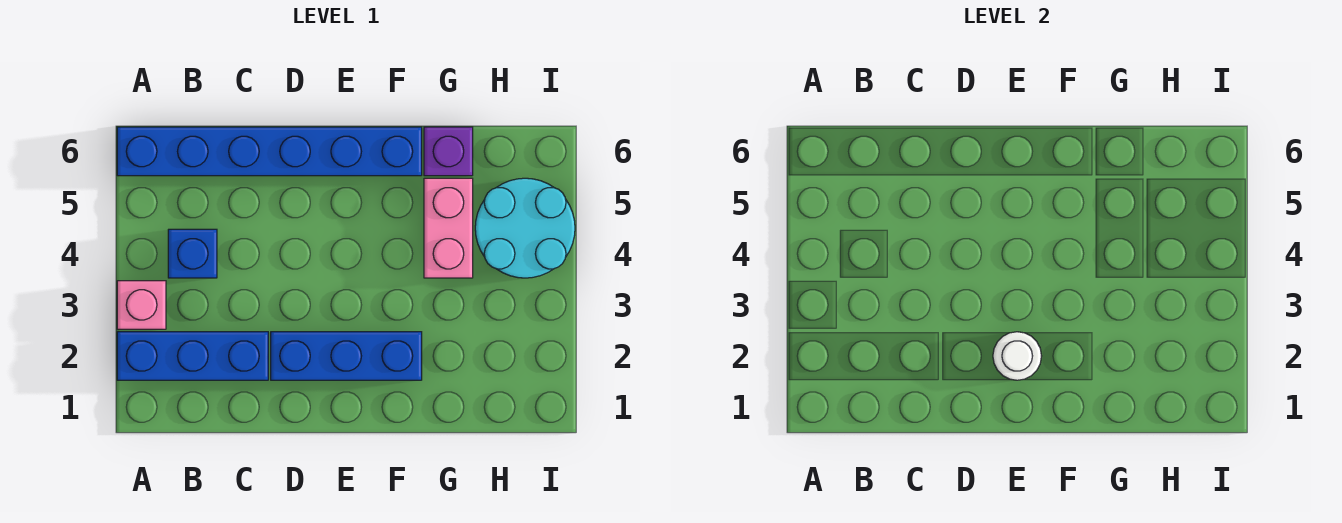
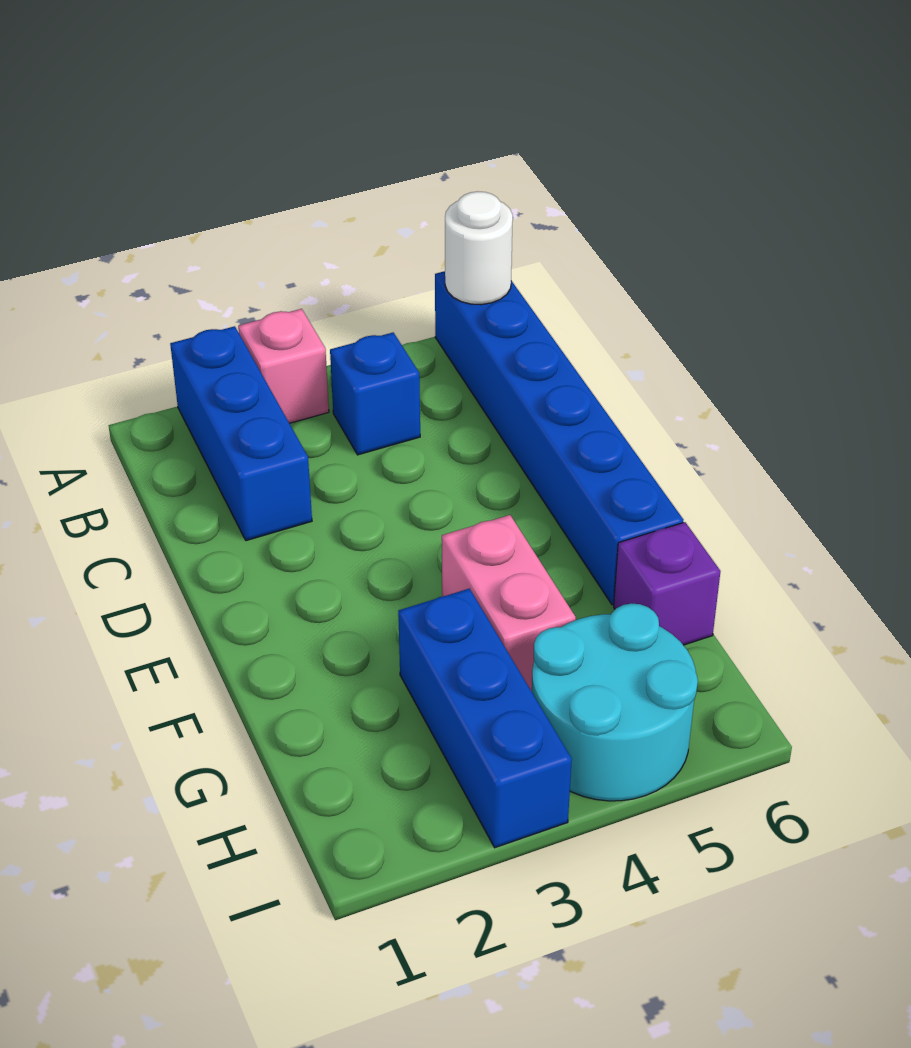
blue brick D2:F2 level 1 -> blue brick G3:I3 level 1
white round brick E2 level 2 -> white round brick A6 level 2
pink brick G4:G5 level 1 -> pink brick F4:G4 level 1

